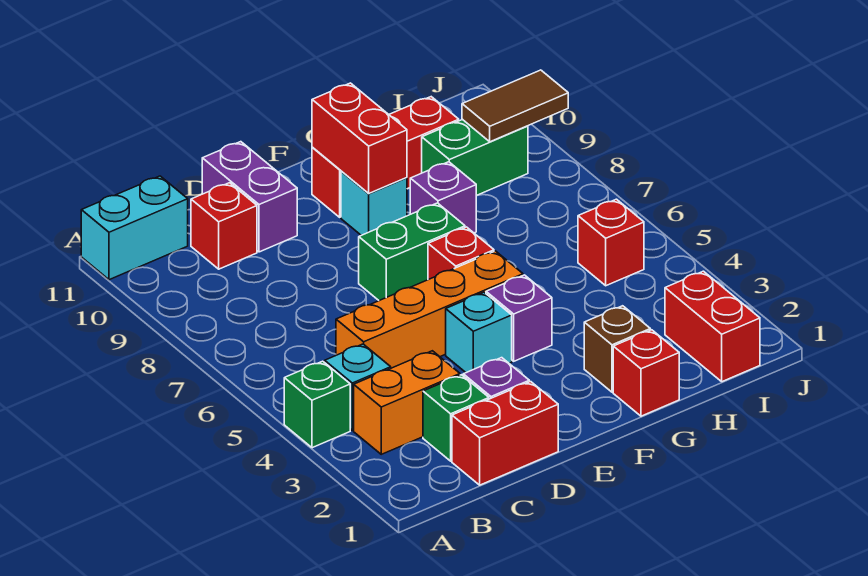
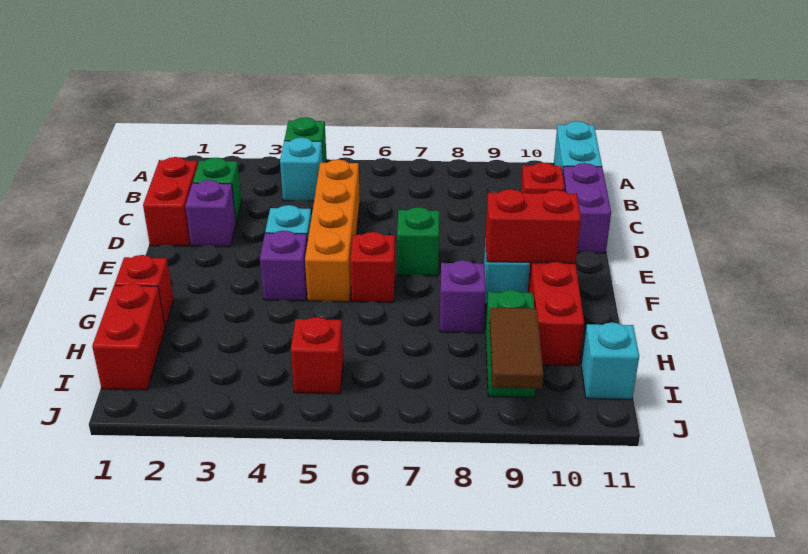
orange brick B3:C3 level 1 -> none
purple brick D10:D11 level 1 -> purple brick C11:D11 level 1
green brick E7:F7 level 1 -> green brick E7 level 1
brown brick G2 level 1 -> none
red brick I1:I2 level 1 -> red brick H1:I1 level 1
none -> cyan brick I11 level 1

